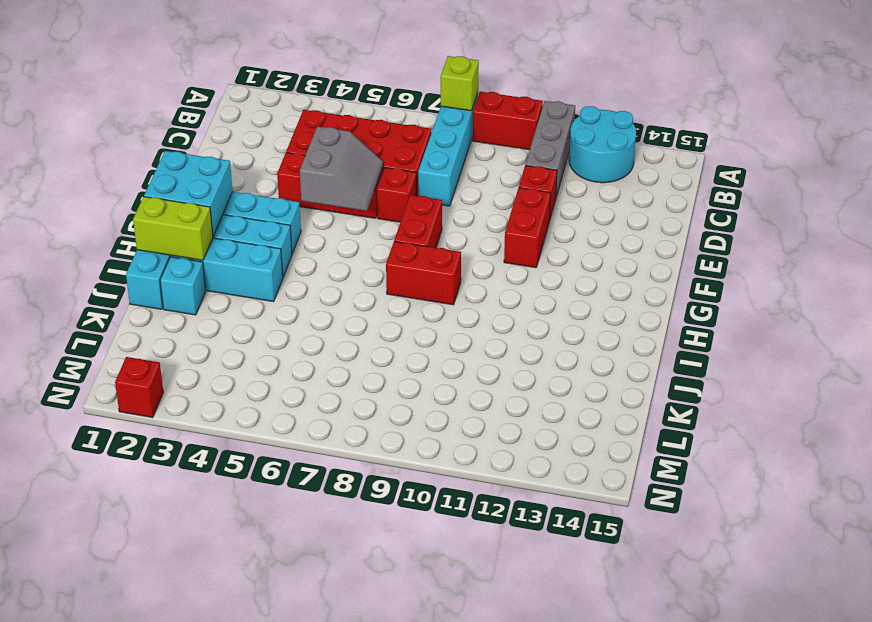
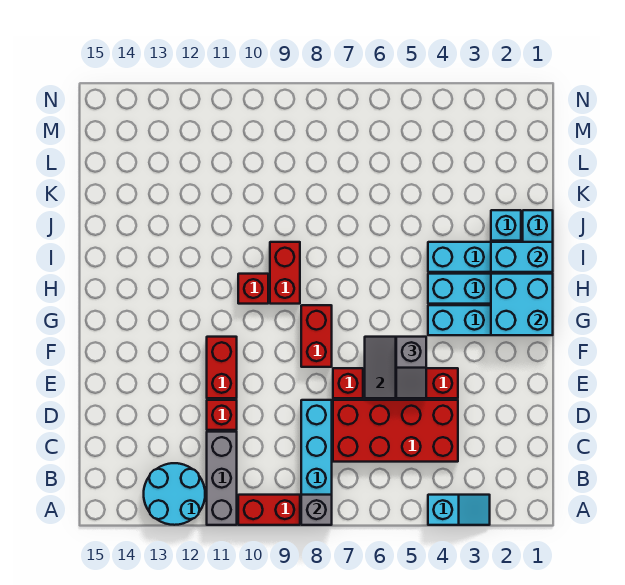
none -> cyan slope A3:A4 level 1 top 4
lime brick A8 level 2 -> grey brick A8 level 2
none -> grey slope E5:F5 level 3 top F
red brick H8:H9 level 1 -> red brick H9:I9 level 1
lime brick I1:I2 level 2 -> cyan brick I1:I2 level 2
red brick N2 level 1 -> red brick H10 level 1

